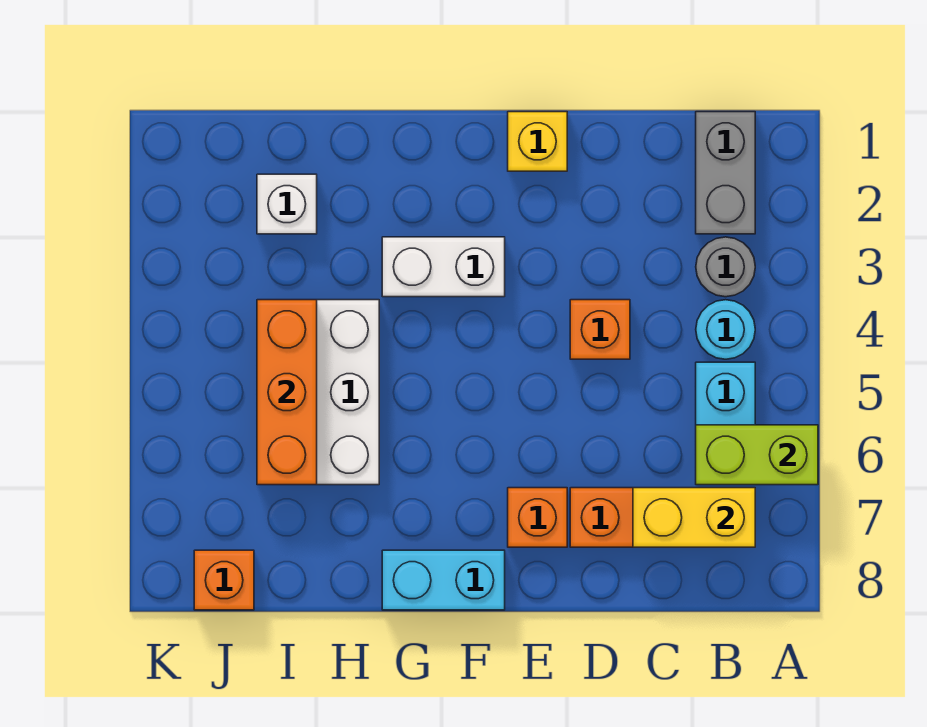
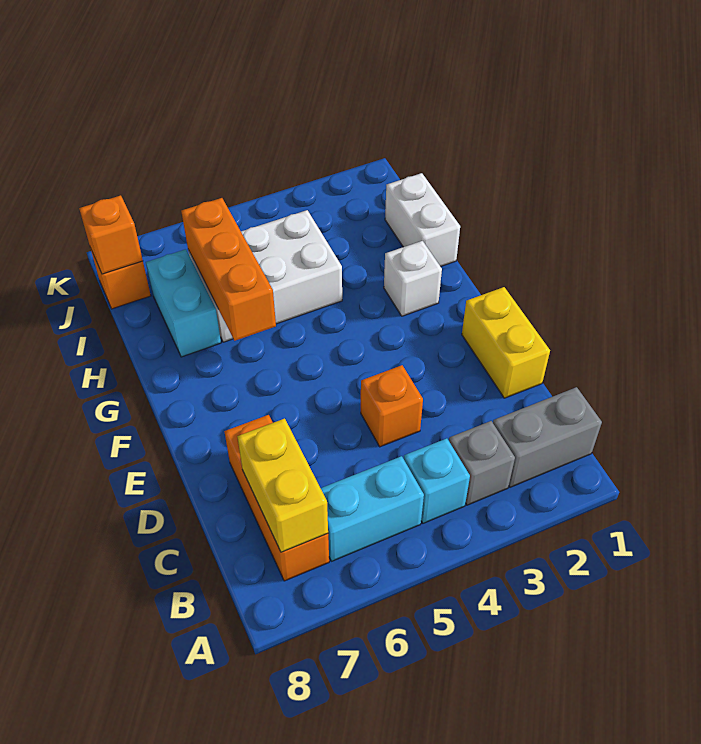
lime brick A6:B6 level 2 -> none
grey round brick B3 level 1 -> grey brick B3 level 1
cyan round brick B4 level 1 -> cyan brick B4 level 1
yellow brick E1 level 1 -> yellow brick D1:E1 level 1
orange brick E7 level 1 -> orange brick J8 level 2
white brick F3:G3 level 1 -> white brick H1:I1 level 1
cyan brick F8:G8 level 1 -> cyan brick H7:I7 level 1
white brick I2 level 1 -> white brick G2 level 1
orange brick I4:I6 level 2 -> orange brick G6:I6 level 2

